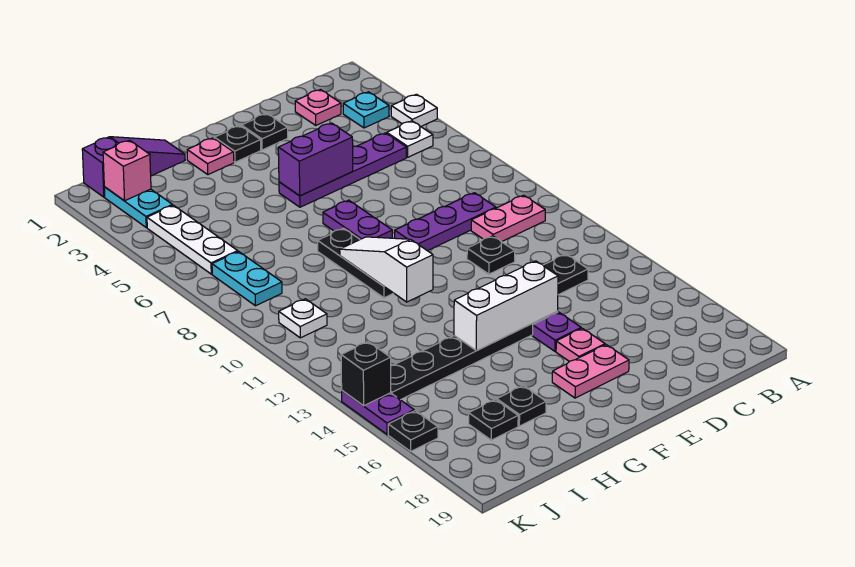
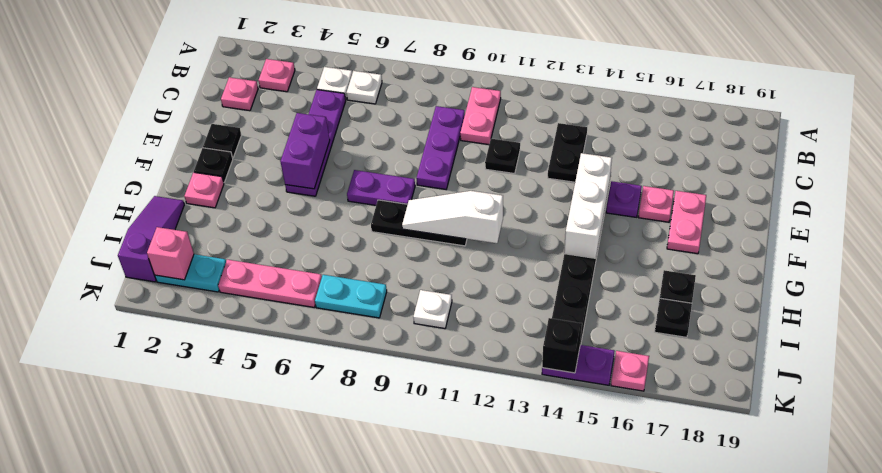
white plate A4 level 1 -> white plate B6 level 1
cyan plate B3 level 1 -> pink plate B3 level 1
white plate J4:J6 level 1 -> pink plate J4:J6 level 1
black plate K16 level 1 -> pink plate K16 level 1

